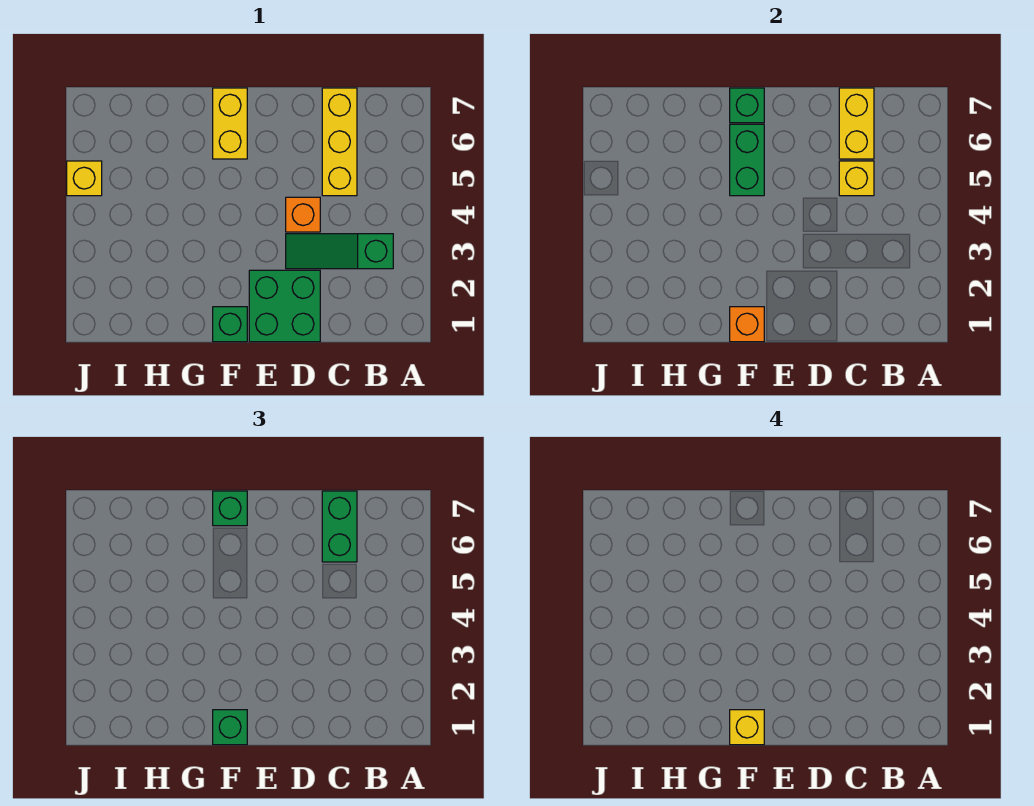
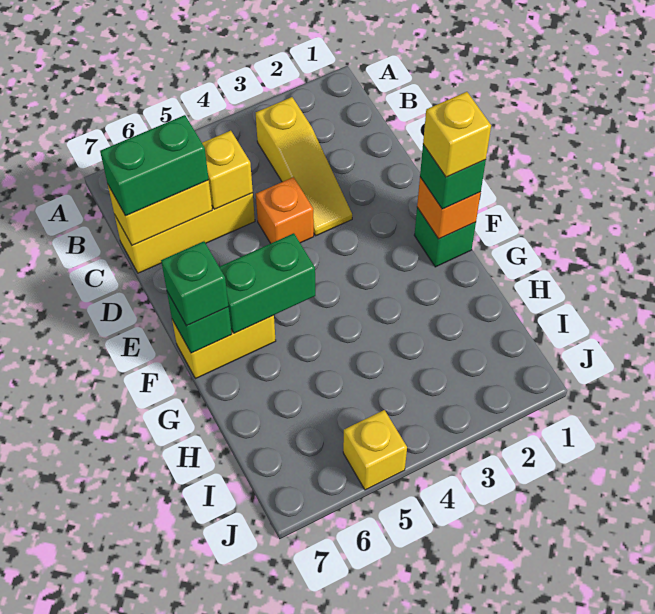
green slope B3:D3 level 1 top B -> yellow slope B3:D3 level 1 top B
green brick D1:E2 level 1 -> none

